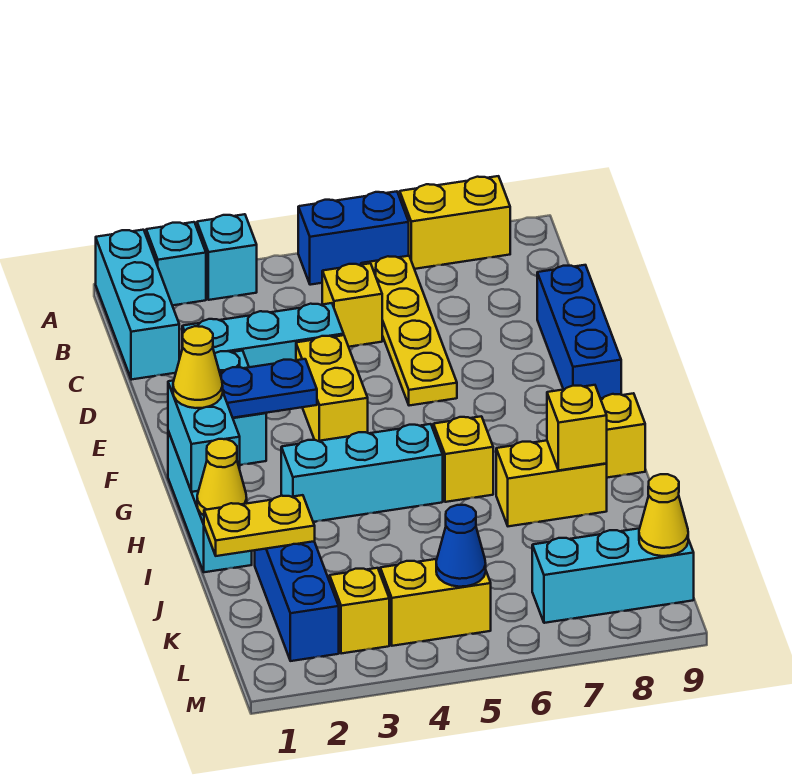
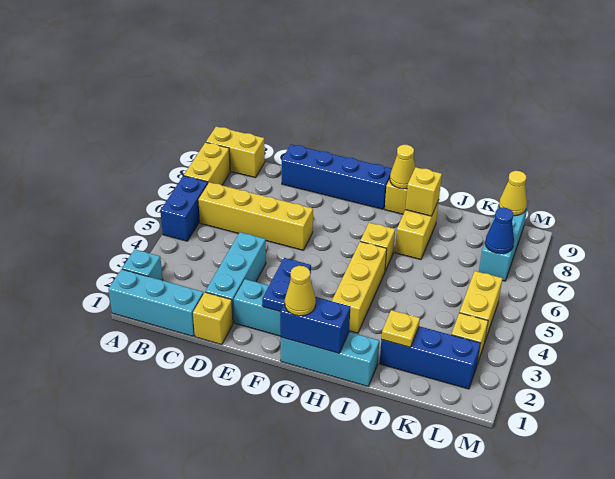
cyan brick A3 level 1 -> none
yellow plate B6:E6 level 1 -> yellow brick B6:E6 level 1
yellow brick C5 level 1 -> yellow brick D1 level 1
blue brick D9:F9 level 1 -> blue brick D9:G9 level 1
yellow brick E4:F4 level 1 -> yellow brick A9:B9 level 1
cyan brick G1:H1 level 2 -> blue brick G1:H1 level 2
cyan brick H3:H5 level 1 -> yellow brick H3:H5 level 1
yellow cone I1 level 2 -> yellow cone H9 level 2
yellow plate J1:J2 level 2 -> yellow plate J2 level 2
blue cone L5 level 2 -> blue cone L7 level 2

